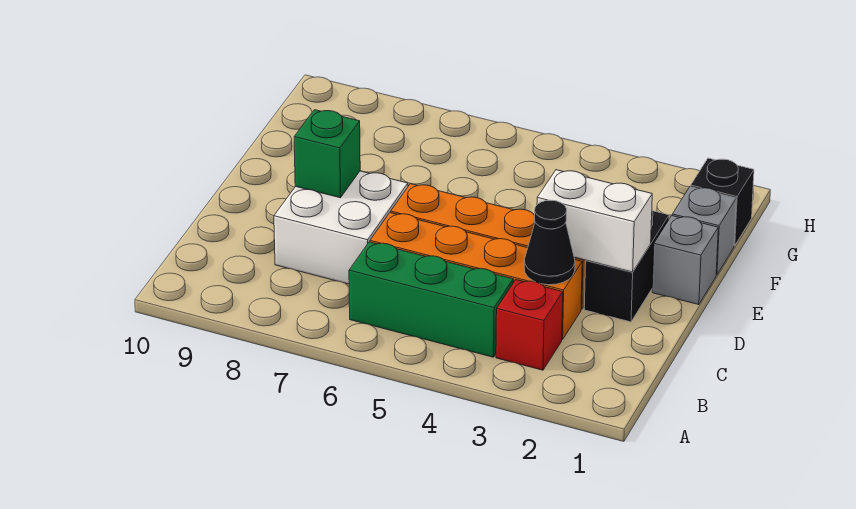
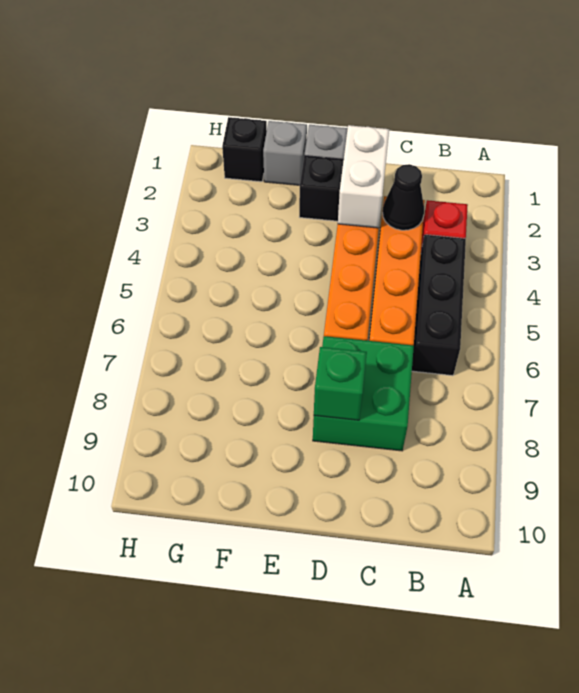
green brick B4:B6 level 1 -> black brick B4:B6 level 1
white brick C7:D8 level 1 -> green brick C7:D8 level 1

